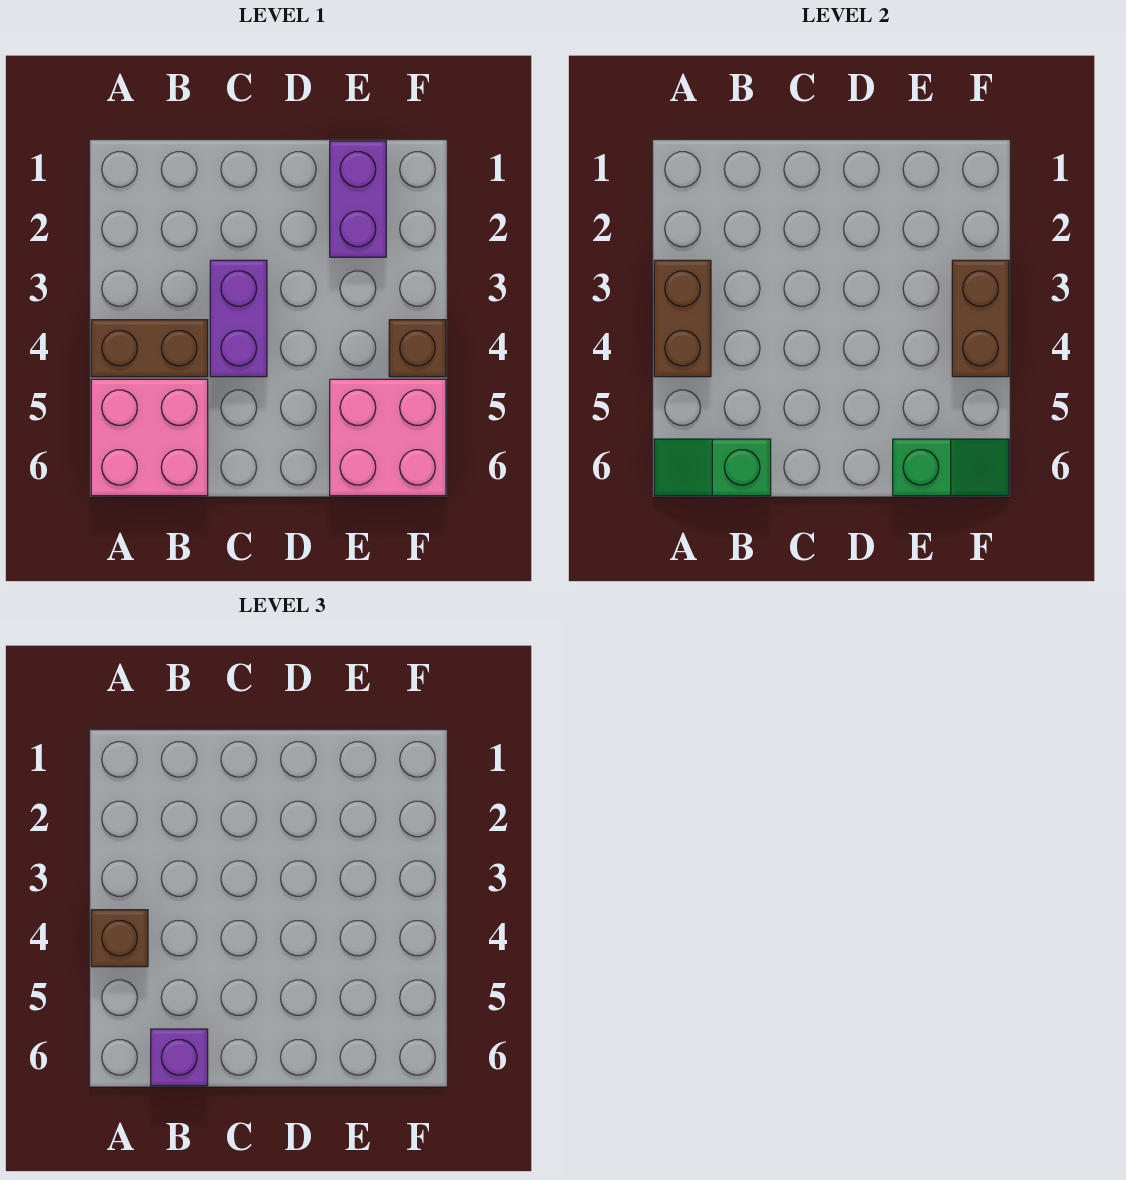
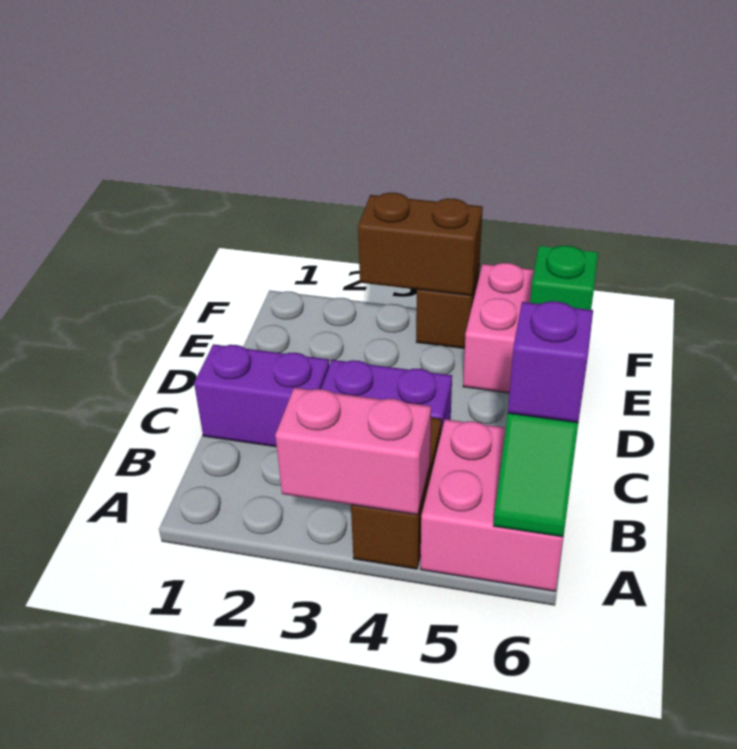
brown brick A3:A4 level 2 -> pink brick A3:A4 level 2
brown brick A4 level 3 -> none
purple brick E1:E2 level 1 -> purple brick C1:C2 level 1

